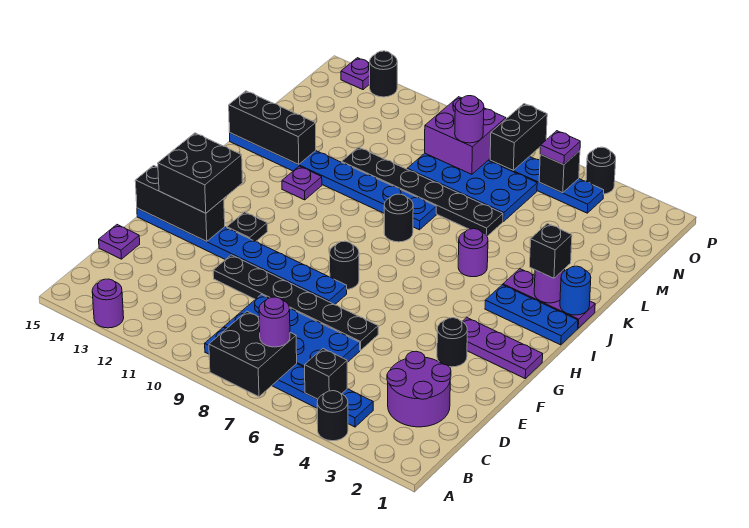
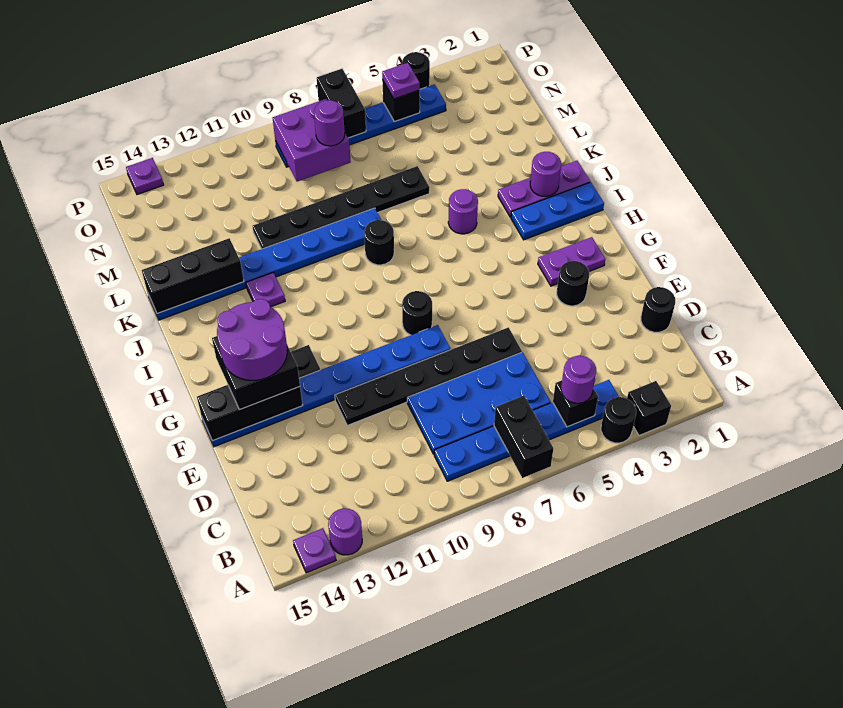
black brick A7:B8 level 2 -> black brick A7:B7 level 2
purple round brick B7 level 3 -> purple round brick B5 level 3
purple round brick C2:D3 level 1 -> purple round brick F13:G14 level 4
purple plate D15 level 1 -> purple plate A14 level 1
purple plate G1:G3 level 1 -> purple plate G2:G3 level 1
blue round brick J1 level 2 -> none
black brick J2 level 3 -> black brick A3 level 1
blue plate M6:N9 level 1 -> none
black round brick P13 level 1 -> black round brick D1 level 1

